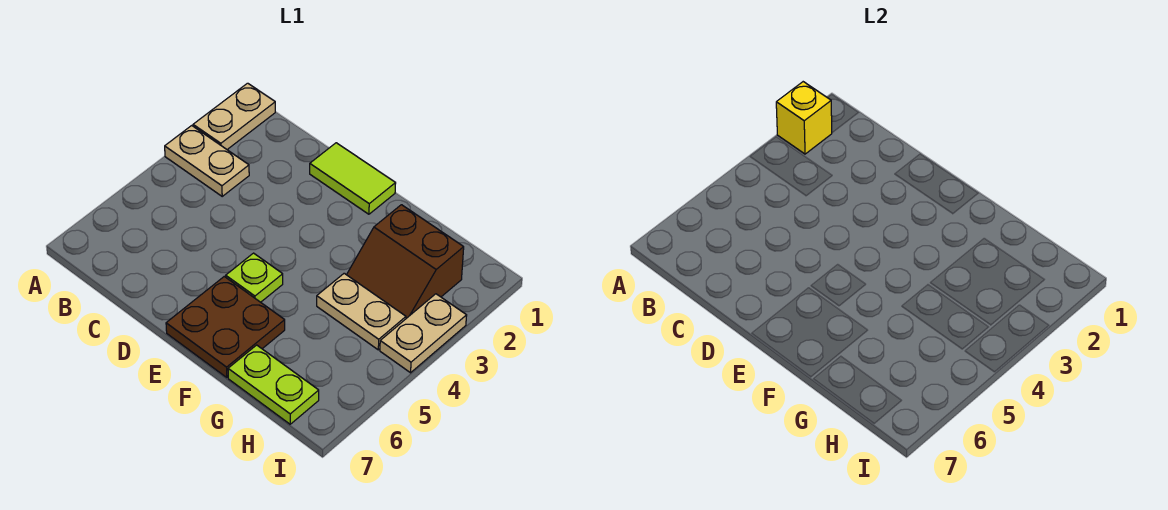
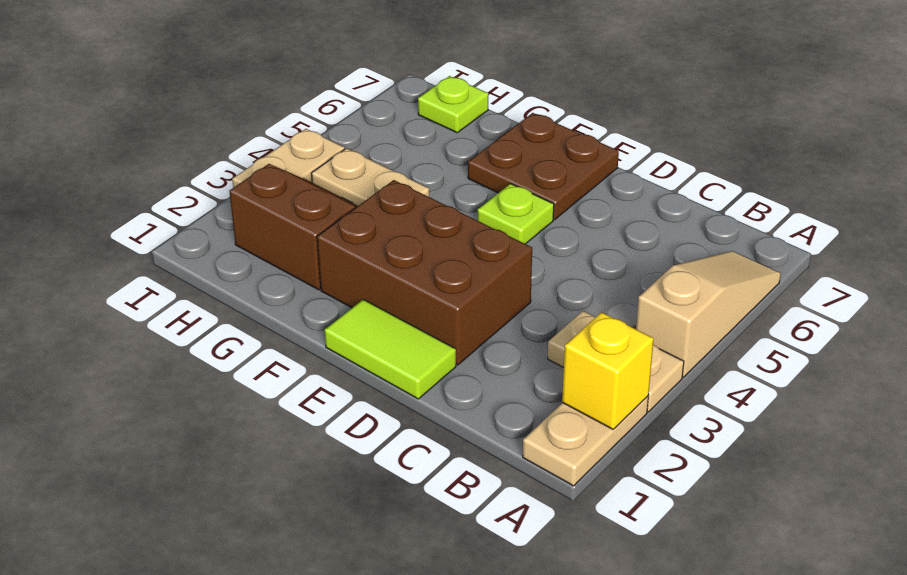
none -> tan slope A4:A6 level 1 top 4
none -> brown brick D2:F3 level 1
lime plate G7:H7 level 1 -> lime plate H7 level 1

